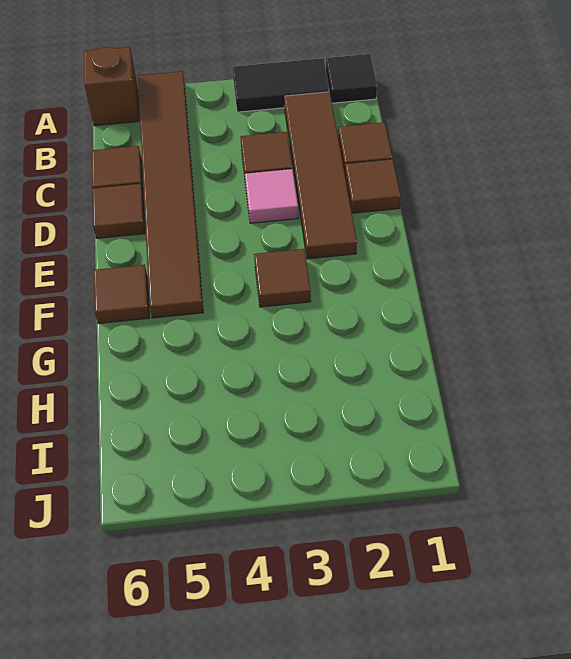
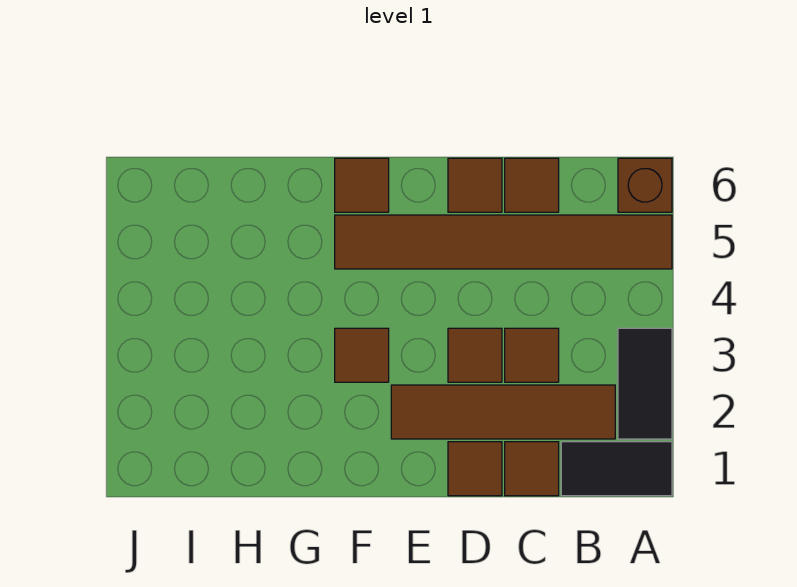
black tile A1 level 1 -> black tile A1:B1 level 1
pink tile D3 level 1 -> brown tile D3 level 1

